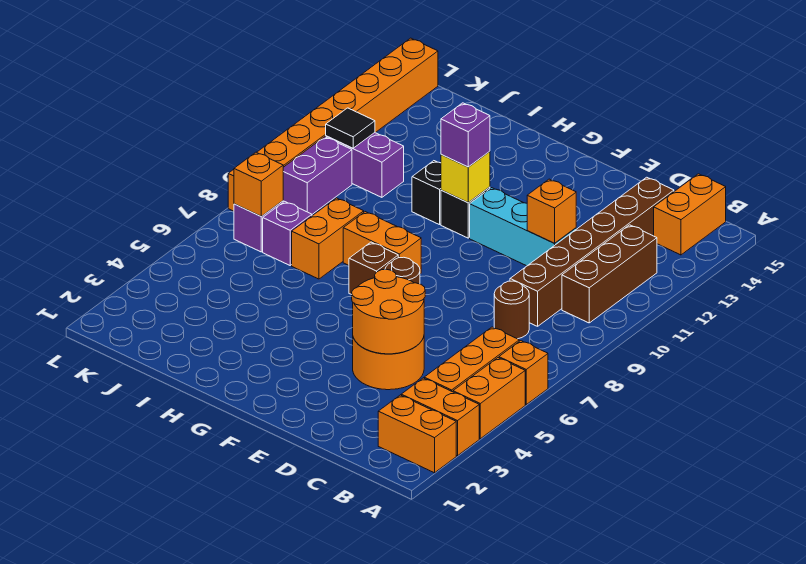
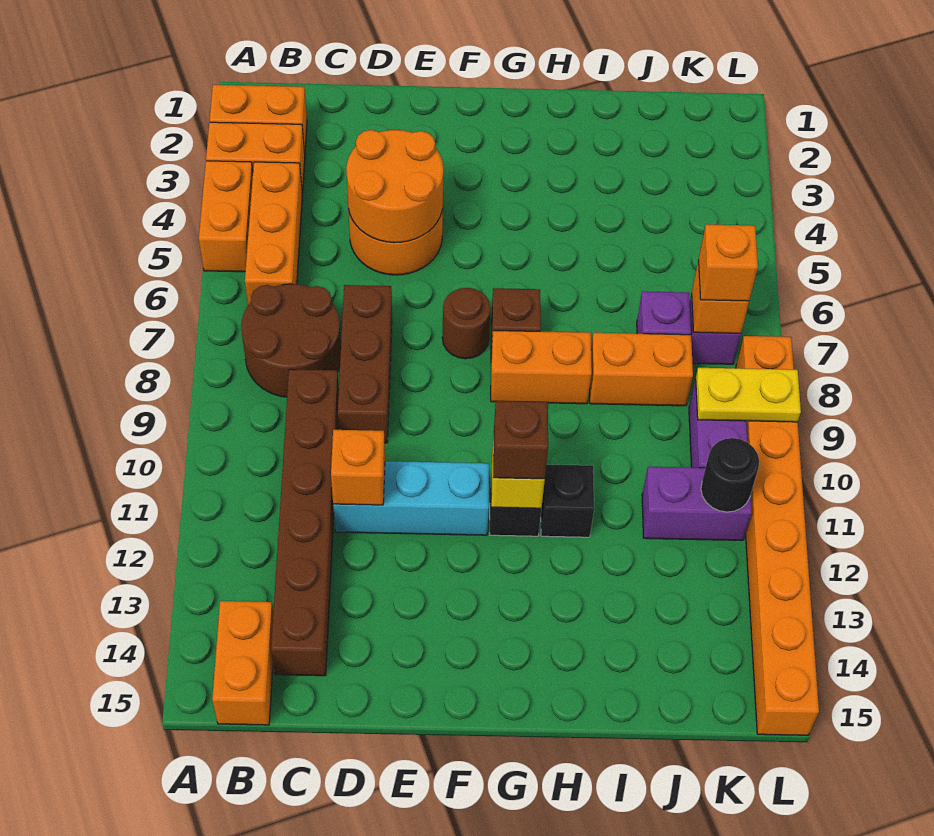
orange brick A6 level 1 -> orange brick K7 level 3
brown brick B10:B12 level 1 -> brown brick D7:D9 level 1
brown round brick C8 level 1 -> brown round brick B7:C8 level 1
purple brick G11 level 3 -> brown brick G11 level 3
orange brick I7:I8 level 1 -> orange brick I8:J8 level 1
none -> yellow plate K9:L9 level 2
black tile K11 level 2 -> black round brick K11 level 2

